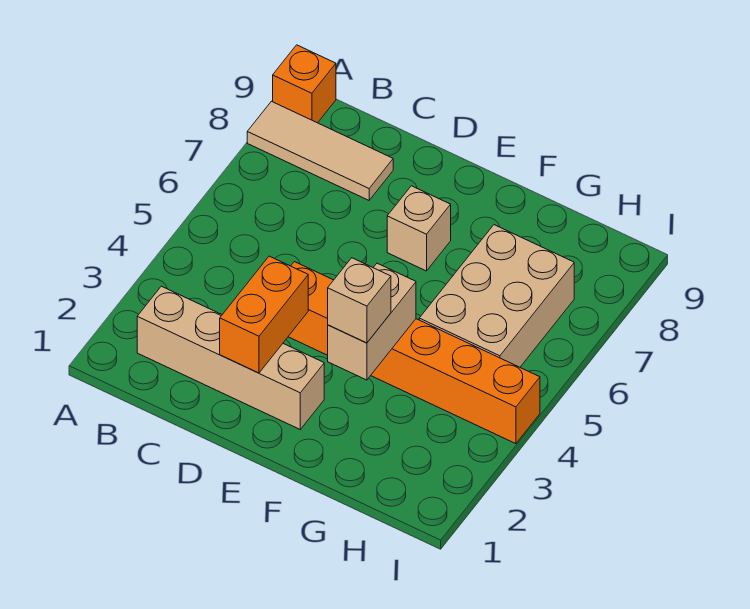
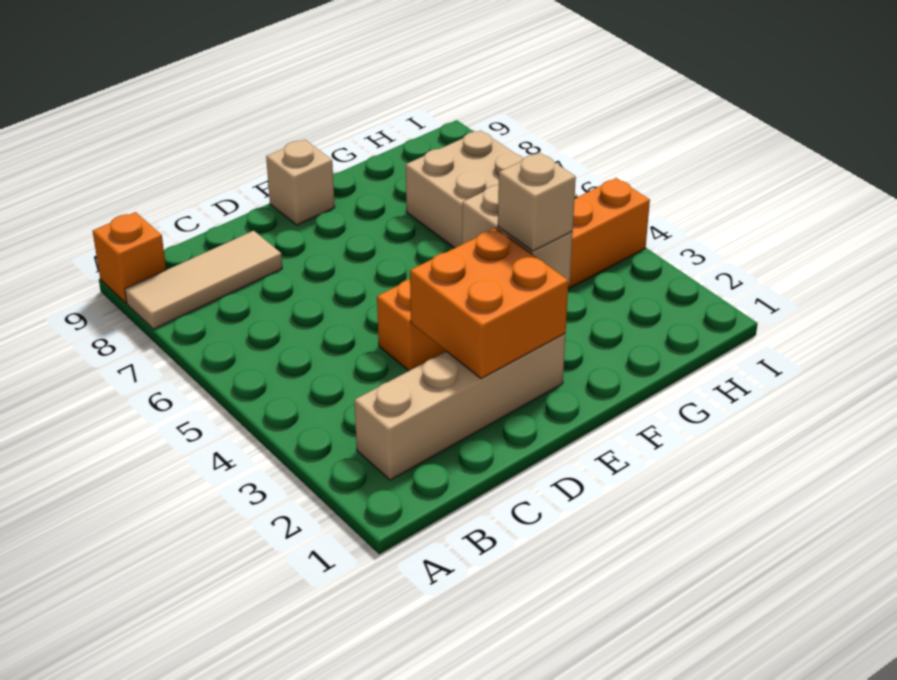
orange brick D2:D3 level 2 -> orange brick D2:E3 level 2
tan brick E7 level 1 -> tan brick E9 level 1

